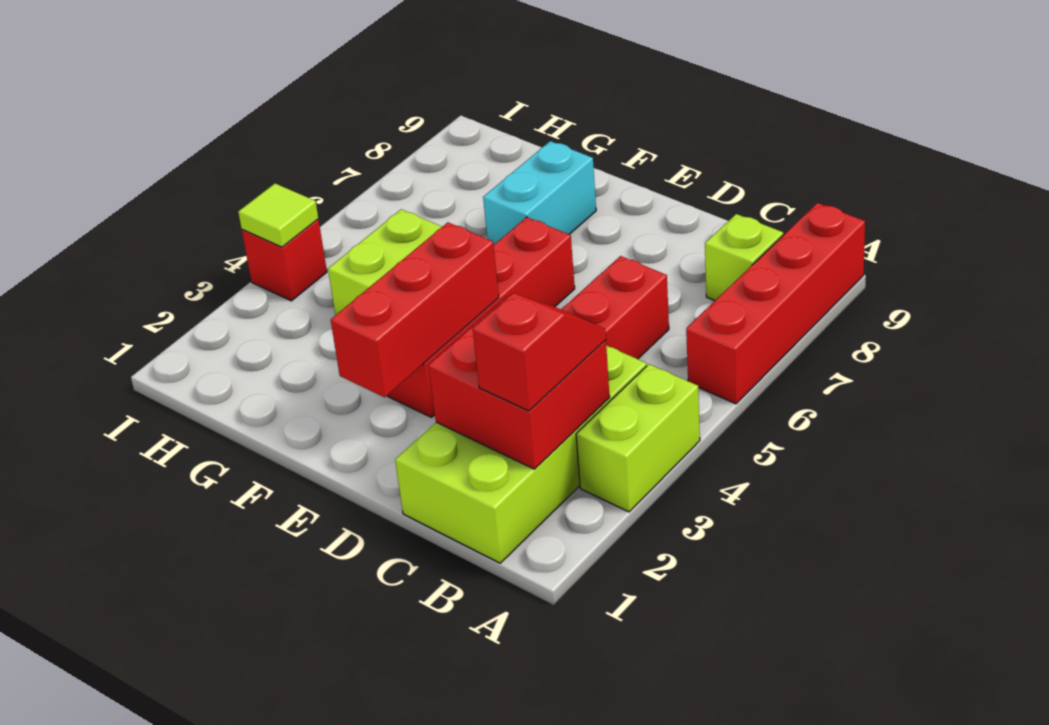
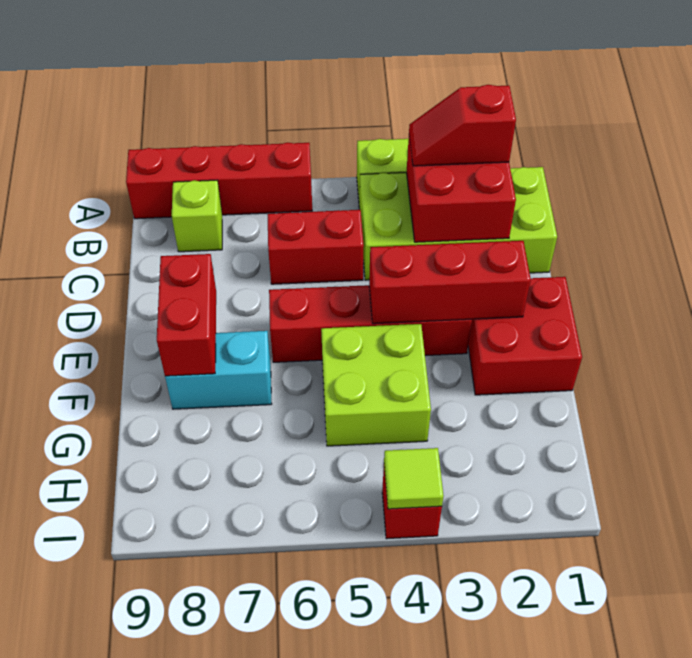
none -> red brick E1:F2 level 1
none -> red brick E8:F8 level 2

